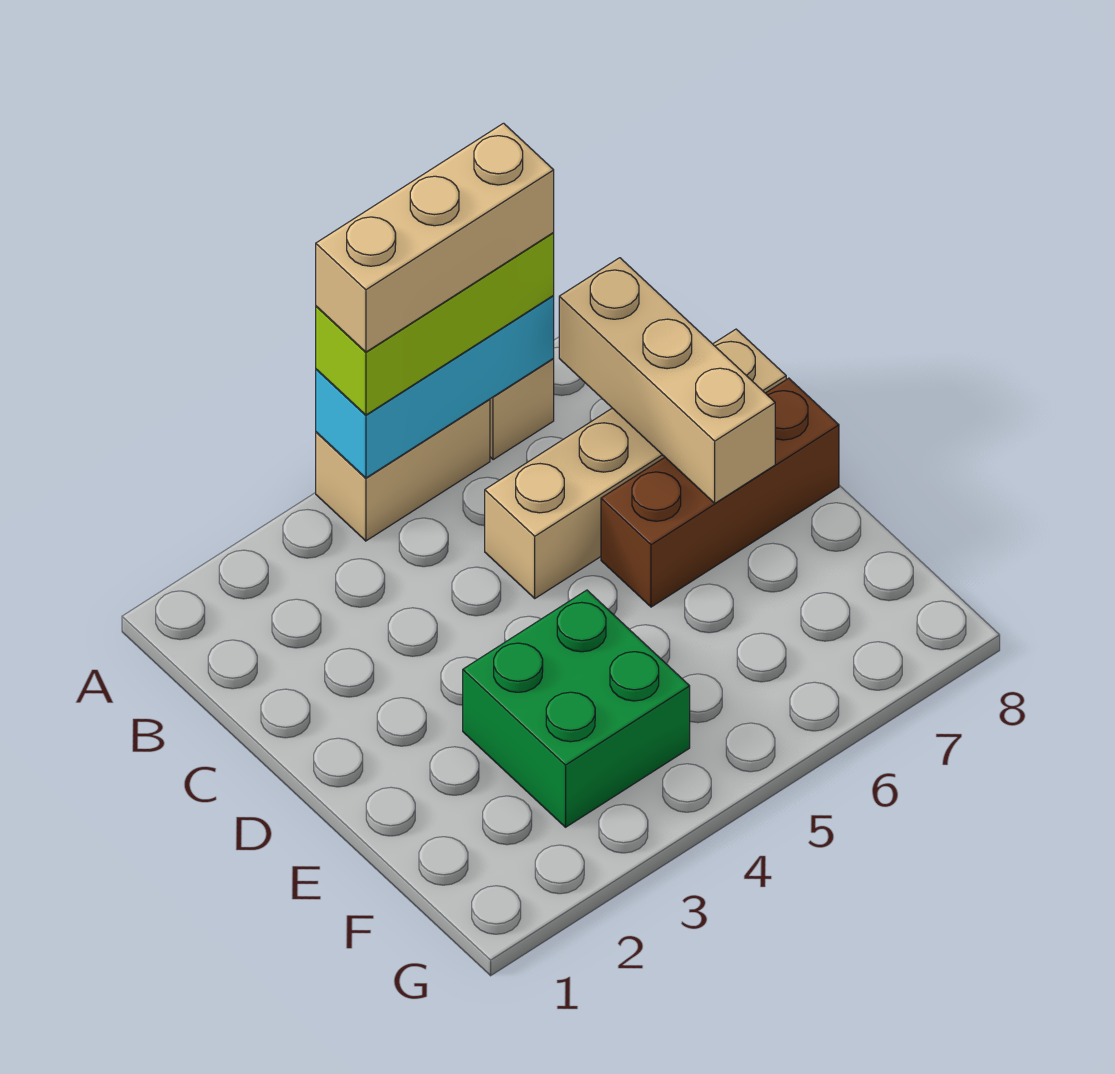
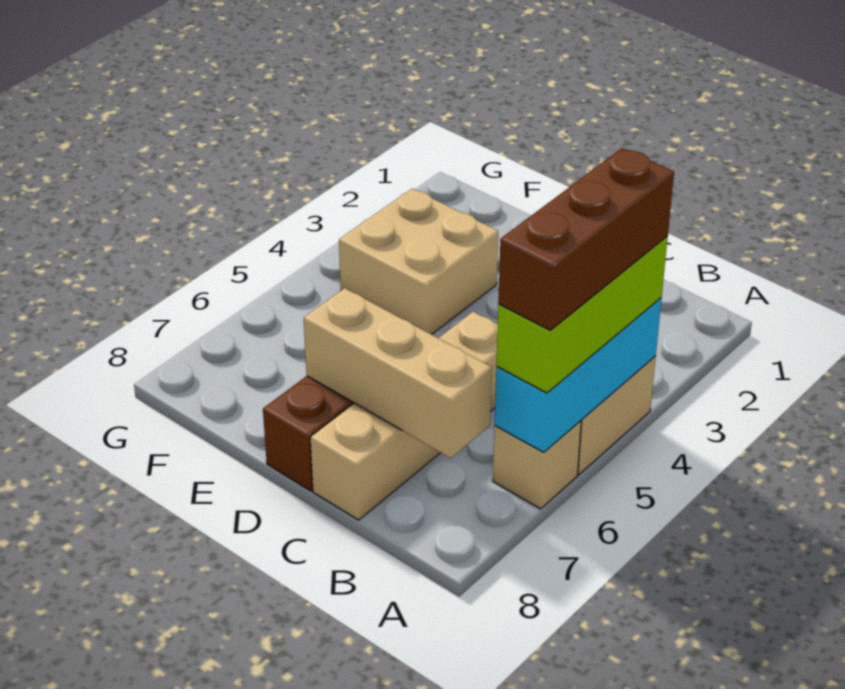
tan brick A4:A6 level 4 -> brown brick A4:A6 level 4
green brick E3:F4 level 1 -> tan brick E3:F4 level 1

